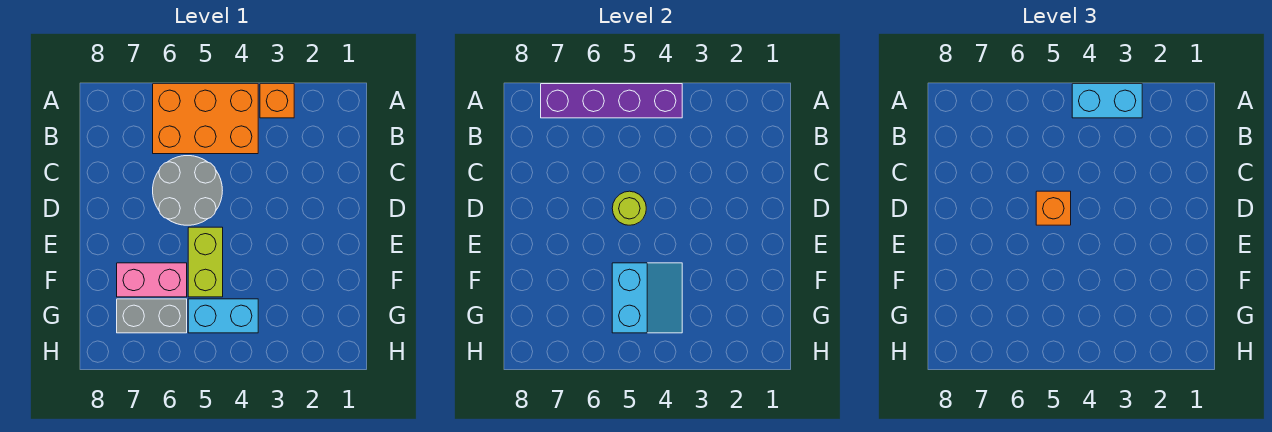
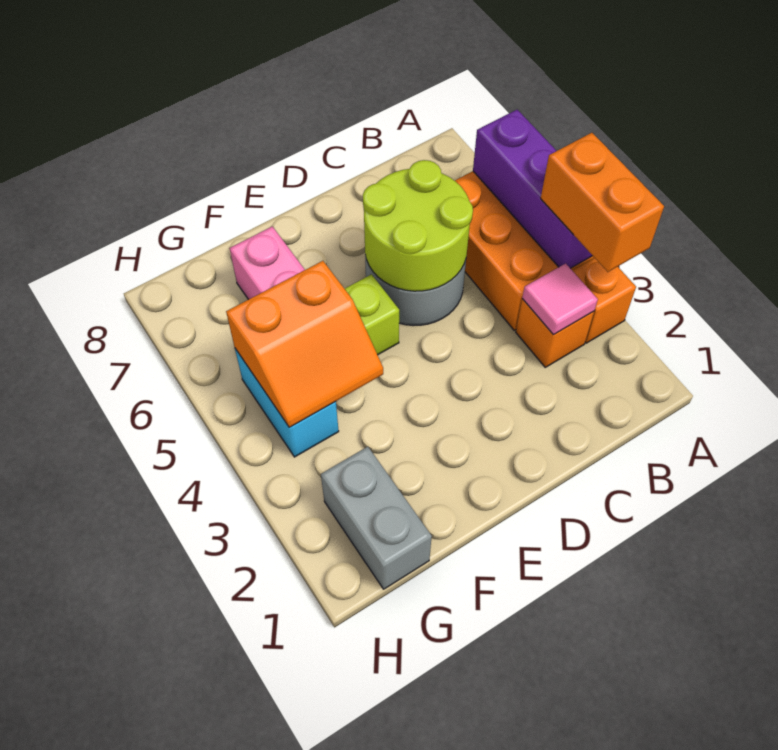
cyan brick A3:A4 level 3 -> orange brick A3:A4 level 3
purple brick A4:A7 level 2 -> purple brick A4:A6 level 2
none -> pink tile B3 level 2
lime round brick D5 level 2 -> lime round brick C5:D6 level 2
orange brick D5 level 3 -> orange brick B3 level 1
cyan slope F4:G5 level 2 top 5 -> orange slope F4:G5 level 2 top 5
grey brick G6:G7 level 1 -> grey brick G1:G2 level 1

